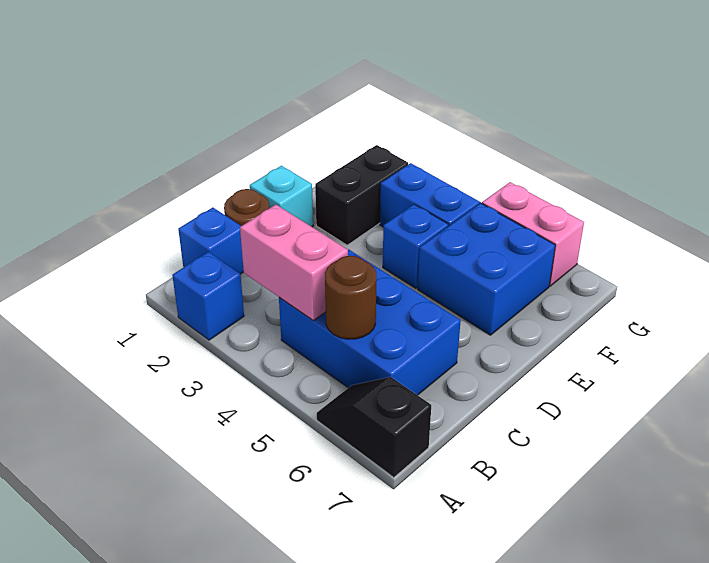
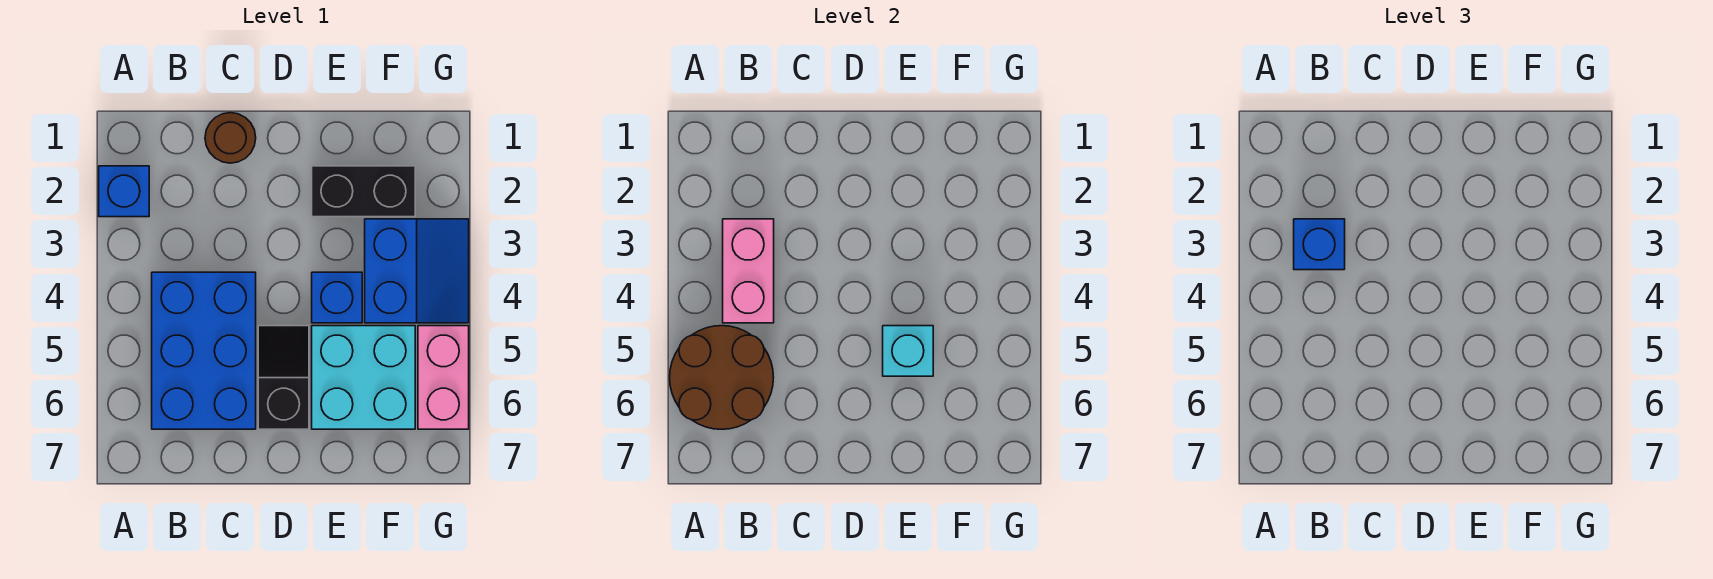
black slope A6:A7 level 1 top 7 -> black slope D5:D6 level 1 top 6
blue brick B1 level 1 -> blue brick B3 level 3
brown round brick B5 level 2 -> brown round brick A5:B6 level 2
cyan brick D1 level 1 -> cyan brick E5 level 2
blue brick E5:F6 level 1 -> cyan brick E5:F6 level 1

